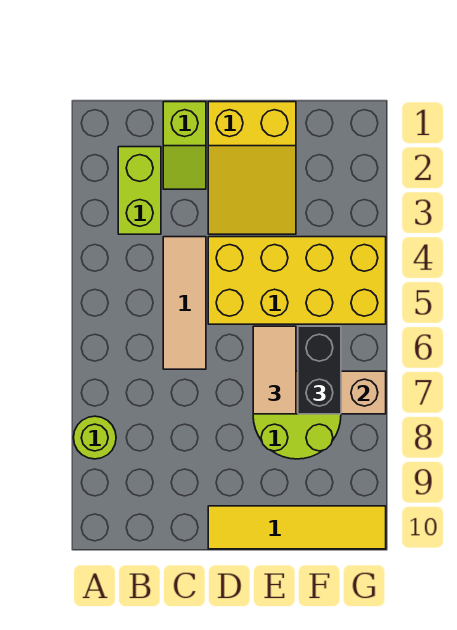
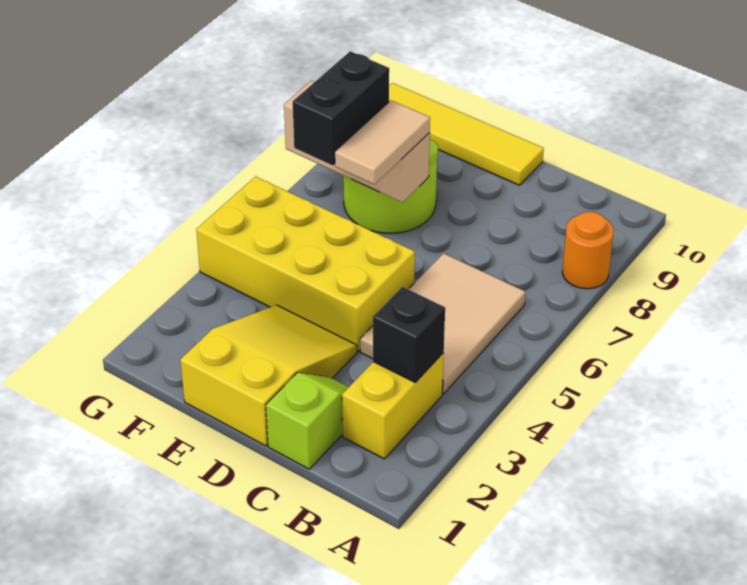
lime round brick A8 level 1 -> orange round brick A8 level 1
lime brick B2:B3 level 1 -> yellow brick B2:B3 level 1
none -> black brick B3 level 2
tan tile C4:C6 level 1 -> tan tile B4:C6 level 1

